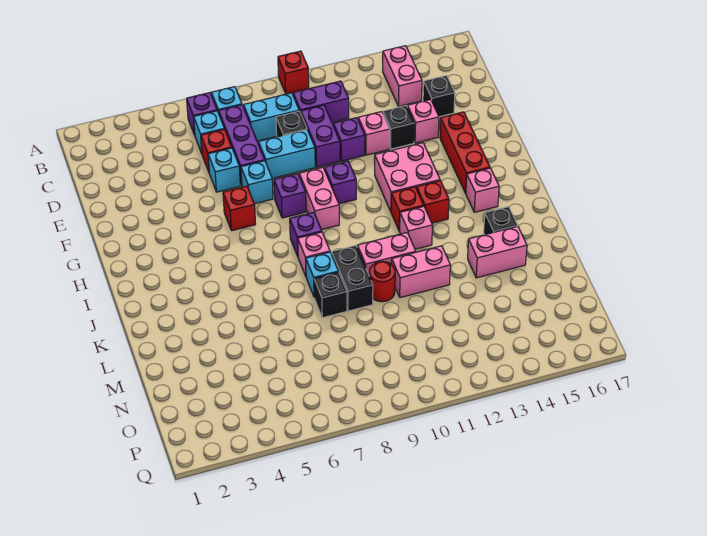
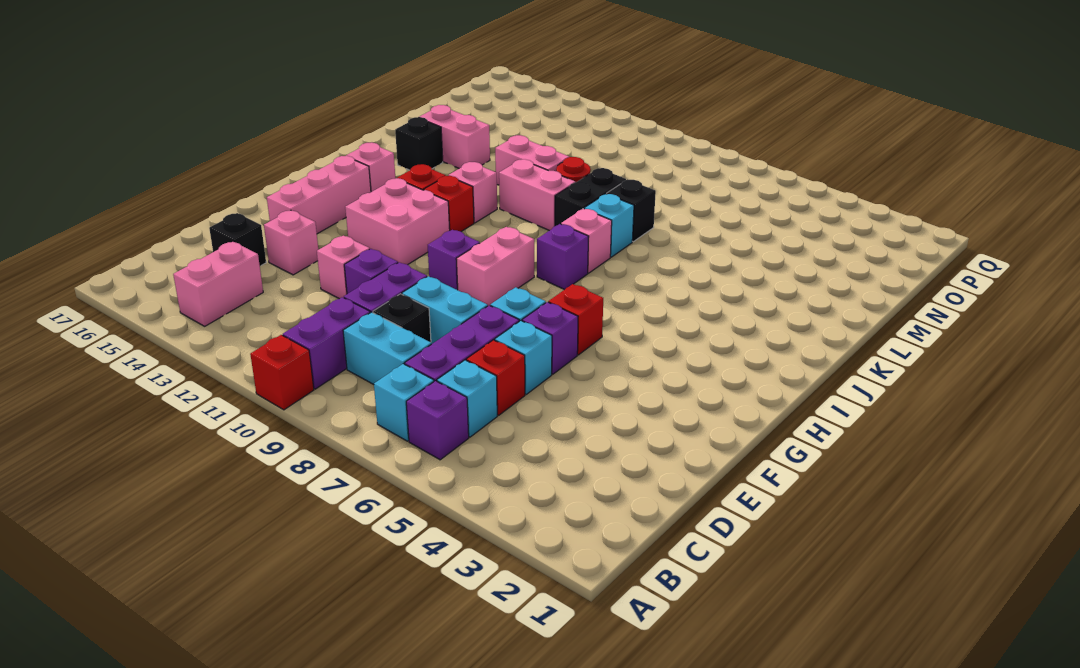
purple brick C10:C11 level 1 -> purple brick B10:C10 level 1
black brick E13 level 1 -> none
red brick F15:H15 level 1 -> pink brick F15:H15 level 1
purple brick G8 level 1 -> purple brick F6 level 1

